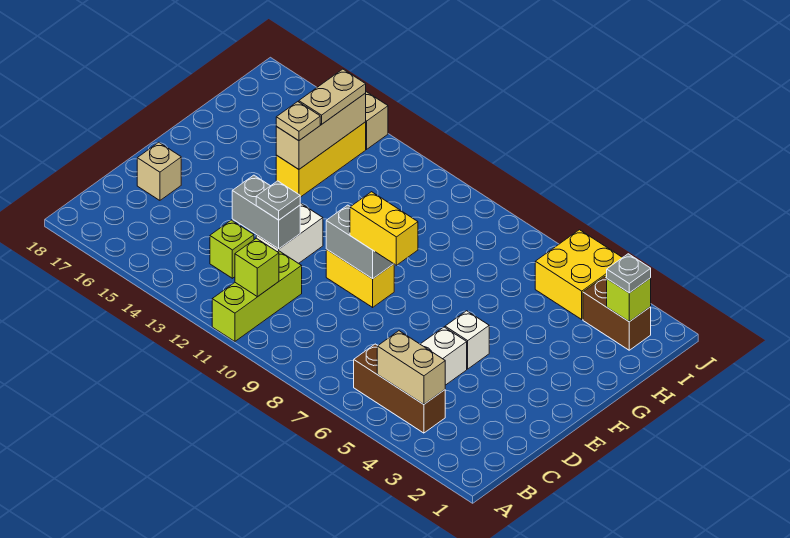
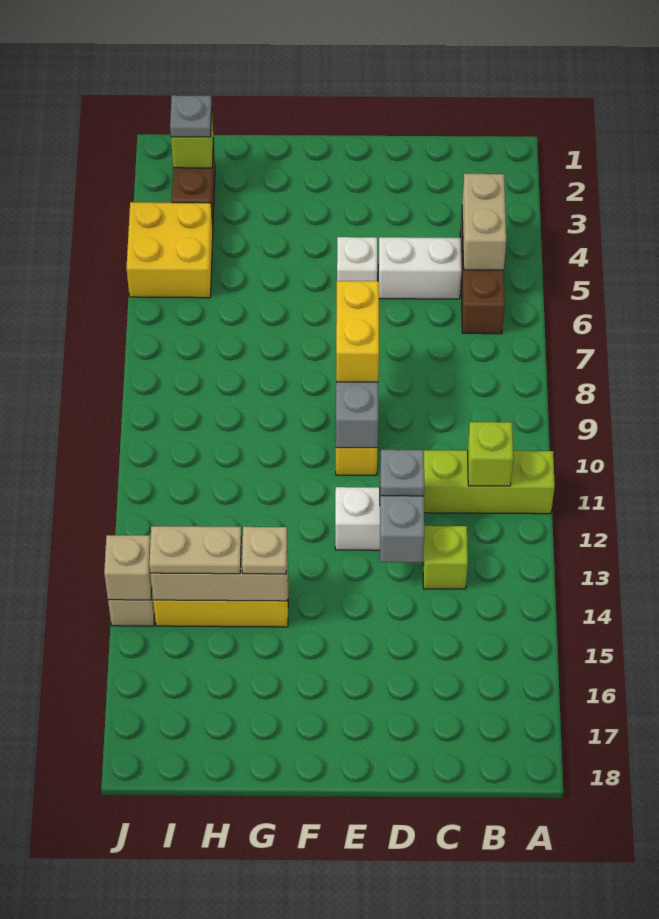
tan brick D17 level 1 -> tan brick J14 level 2

